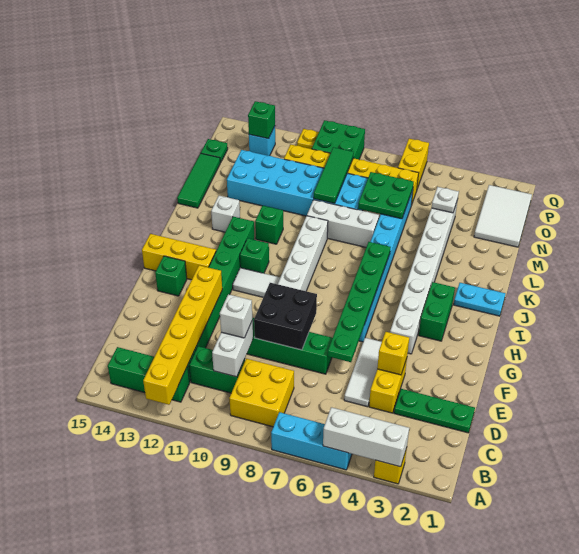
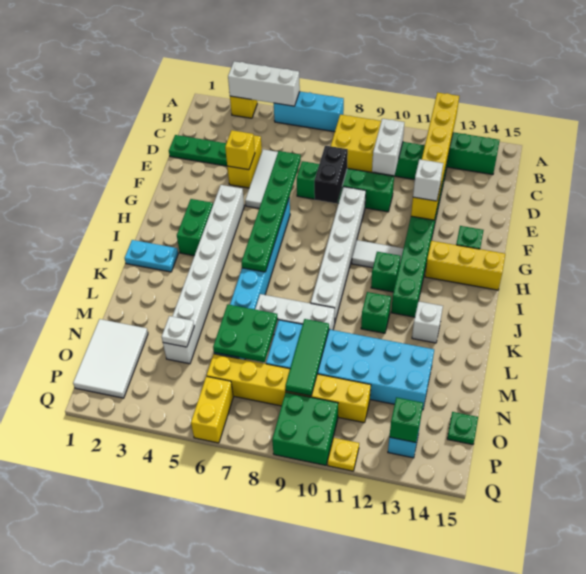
white brick D10 level 3 -> white brick F12 level 3
black brick E8:F9 level 2 -> black brick E8:F8 level 2
green tile L15:N15 level 1 -> none

